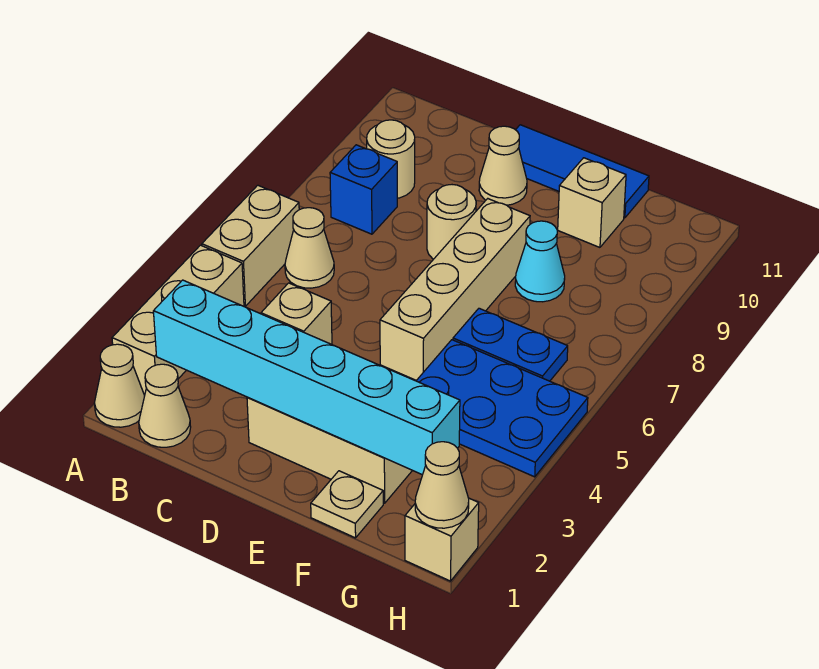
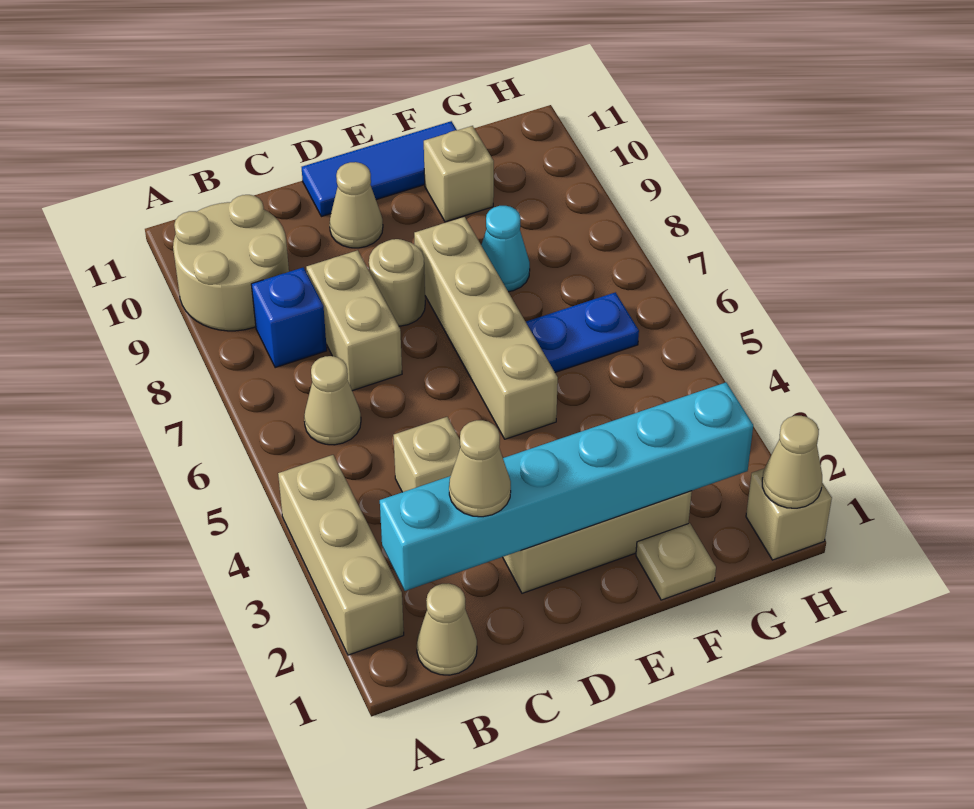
tan cone A1 level 1 -> tan cone C2 level 3
tan brick A5:A6 level 1 -> tan brick C7:C8 level 1
tan round brick B9 level 1 -> tan round brick A9:B10 level 1
blue plate F4:H5 level 1 -> none

